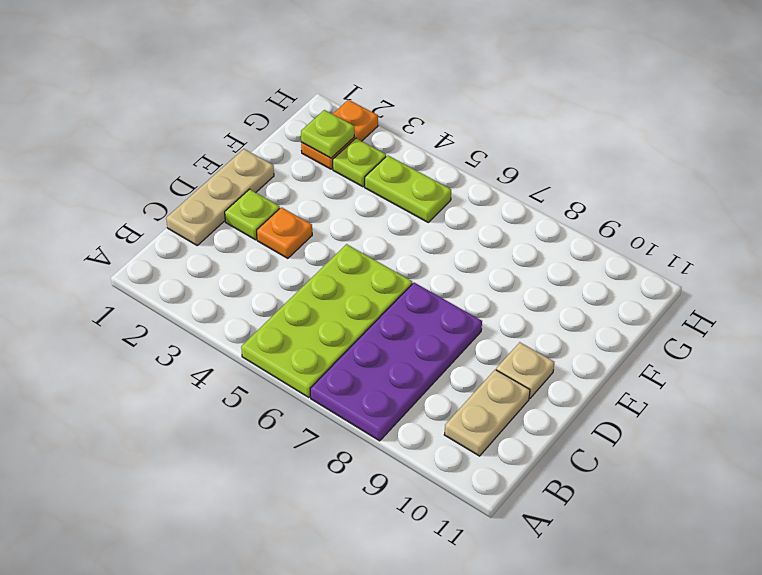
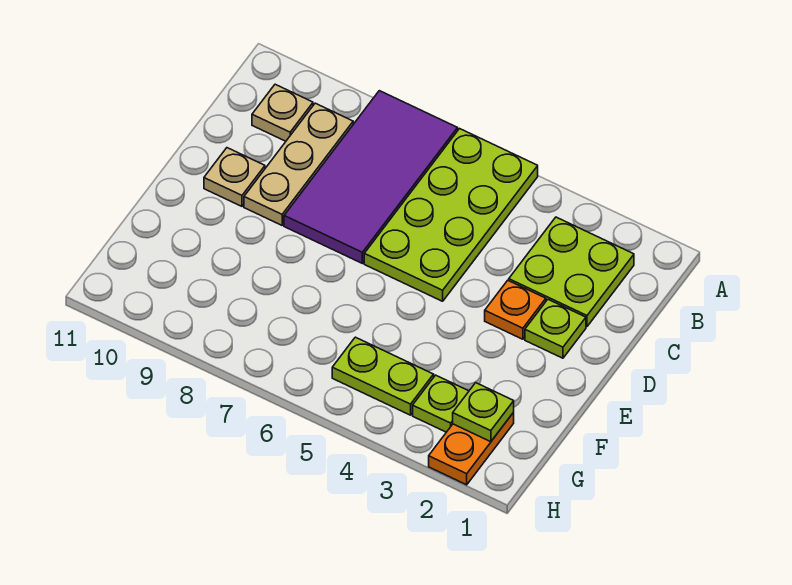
purple plate A7:D8 level 1 -> purple tile A7:D8 level 1
none -> lime plate B2:C3 level 1
tan plate B10:C10 level 1 -> tan plate B10 level 1
tan plate C1:E1 level 1 -> tan plate B9:D9 level 1

